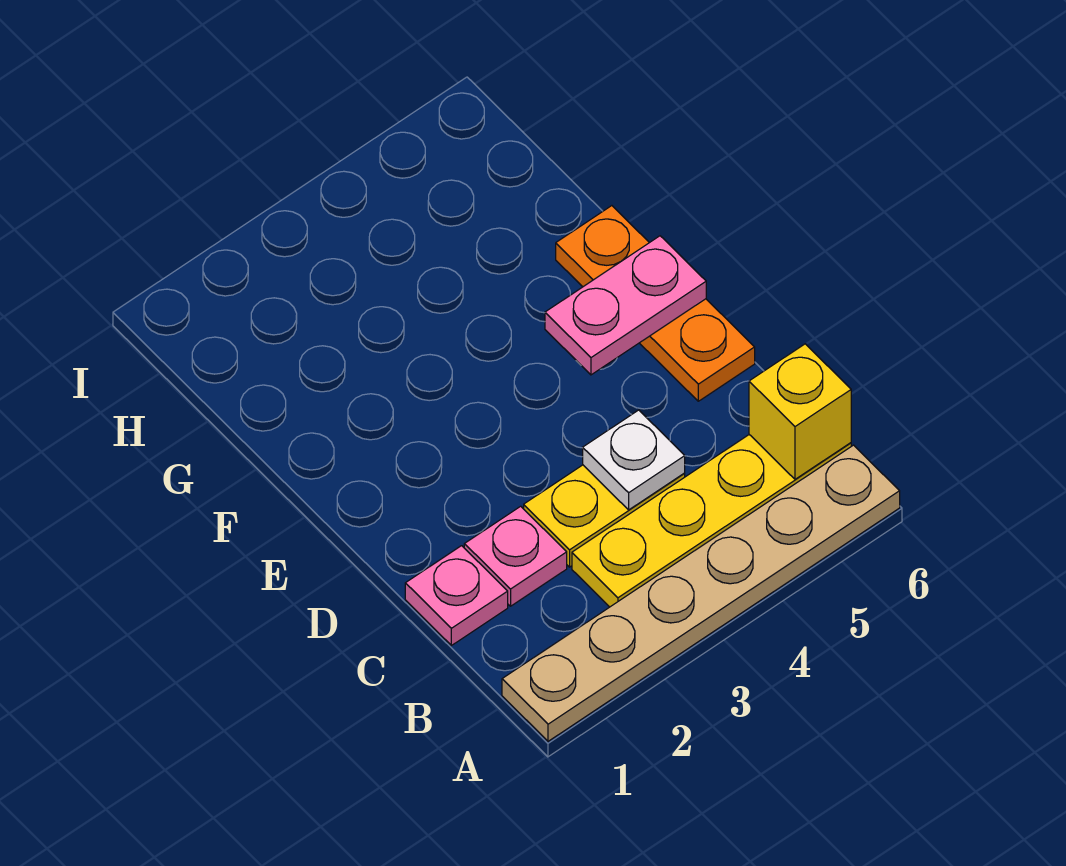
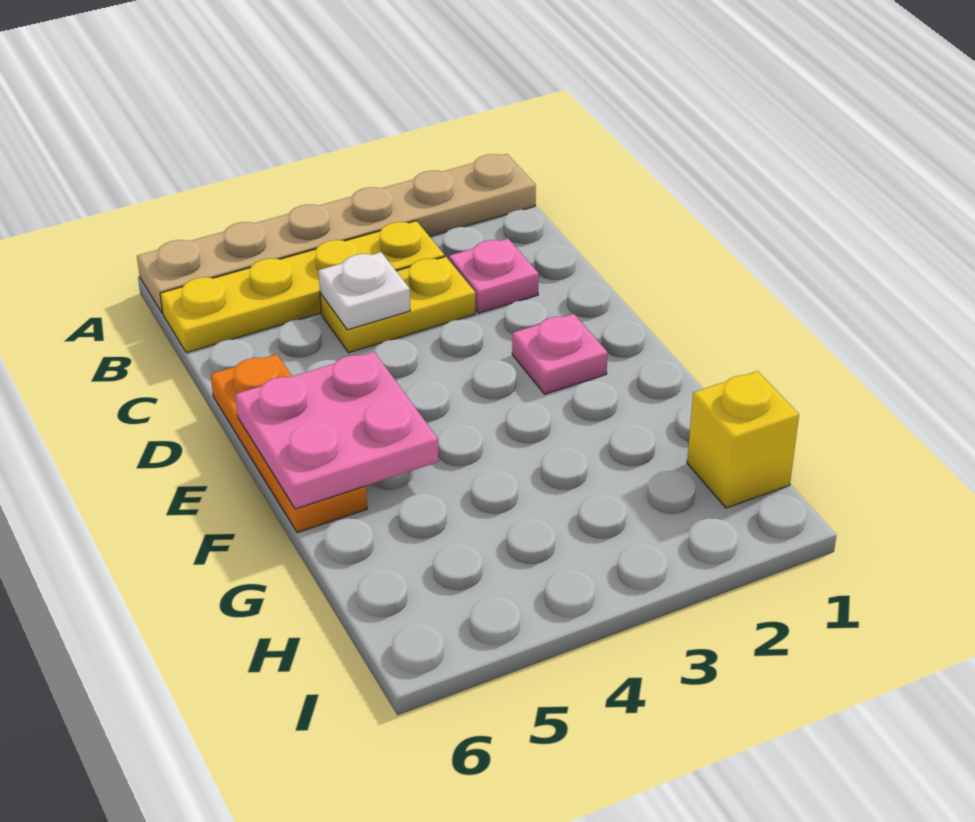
yellow brick B6 level 2 -> yellow brick H1 level 1
pink plate C1 level 1 -> pink plate E2 level 1
pink plate E5:E6 level 2 -> pink plate E5:F6 level 2

